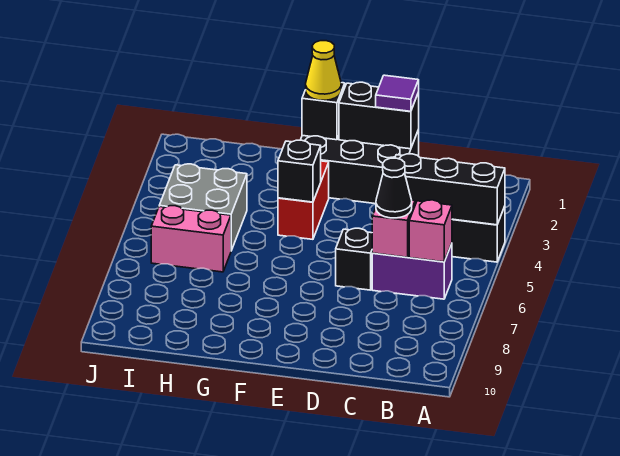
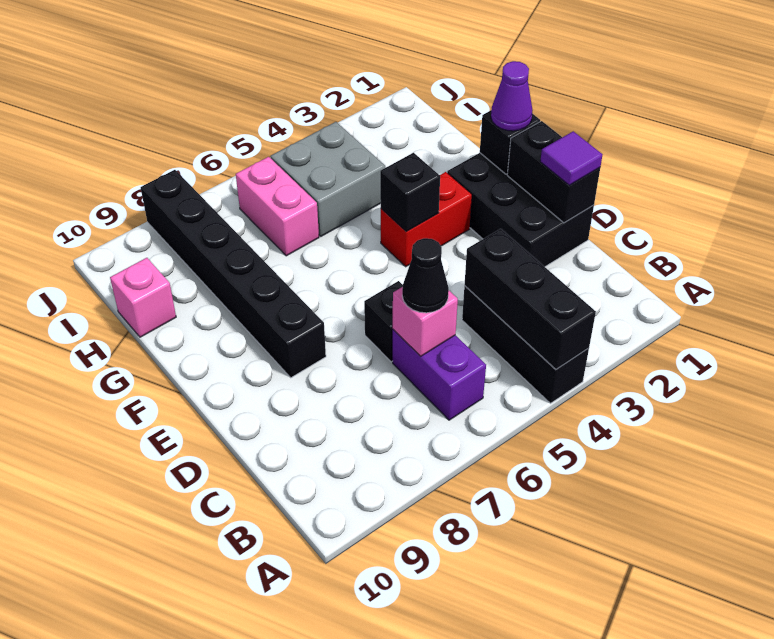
pink brick B6 level 2 -> pink brick H10 level 1
none -> black brick E8:J8 level 1
yellow cone F1 level 3 -> purple cone F1 level 3

